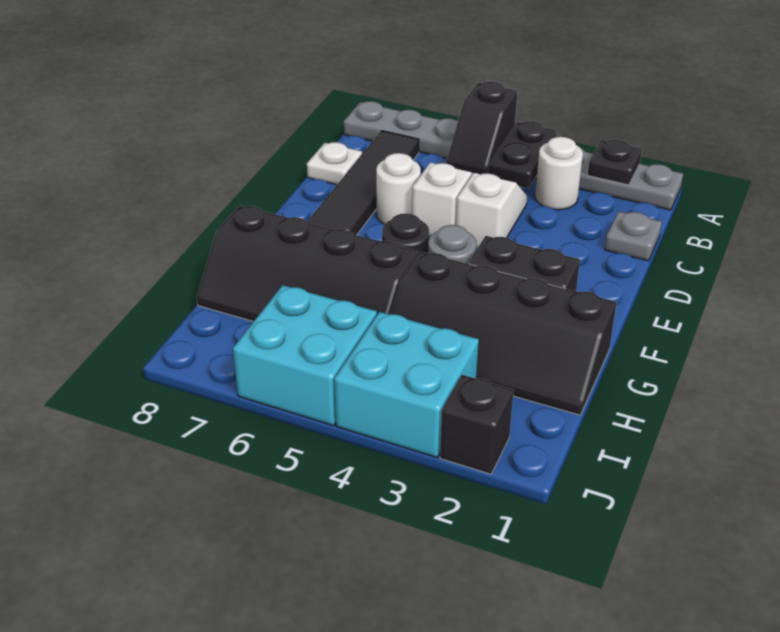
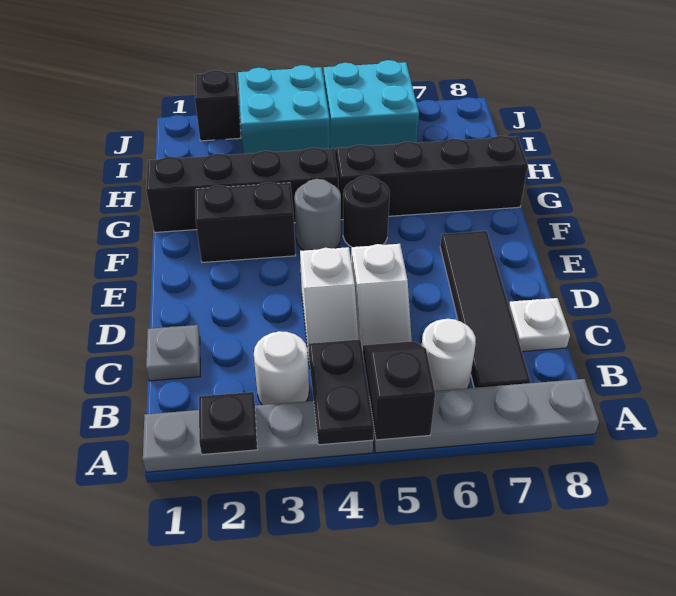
white round brick D6 level 1 -> white round brick B6 level 1

